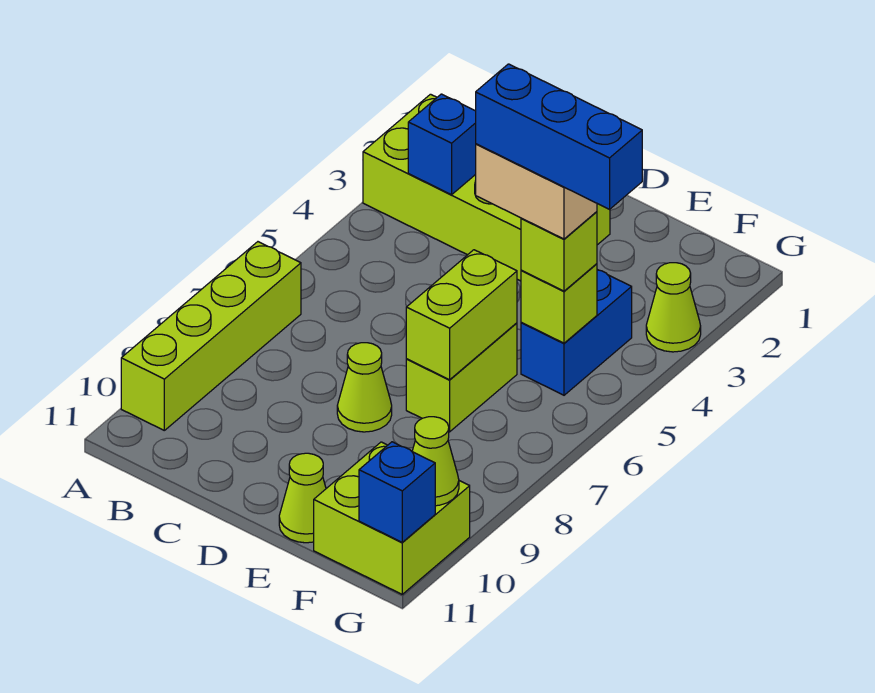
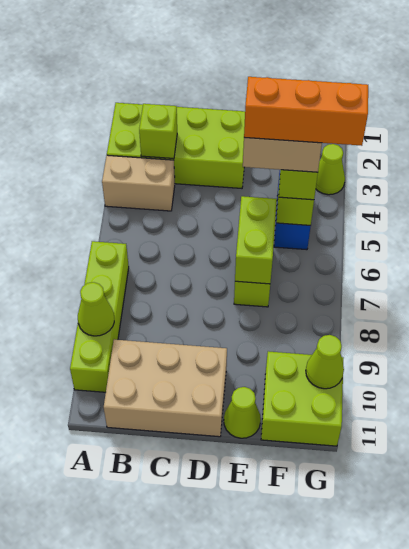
none -> tan brick A4:B4 level 1
blue brick B3 level 2 -> lime brick B3 level 2
none -> tan brick B10:D11 level 1
lime cone D8 level 1 -> lime cone A9 level 2
blue brick E5:G5 level 5 -> orange brick E5:G5 level 5
blue brick G11 level 2 -> none

